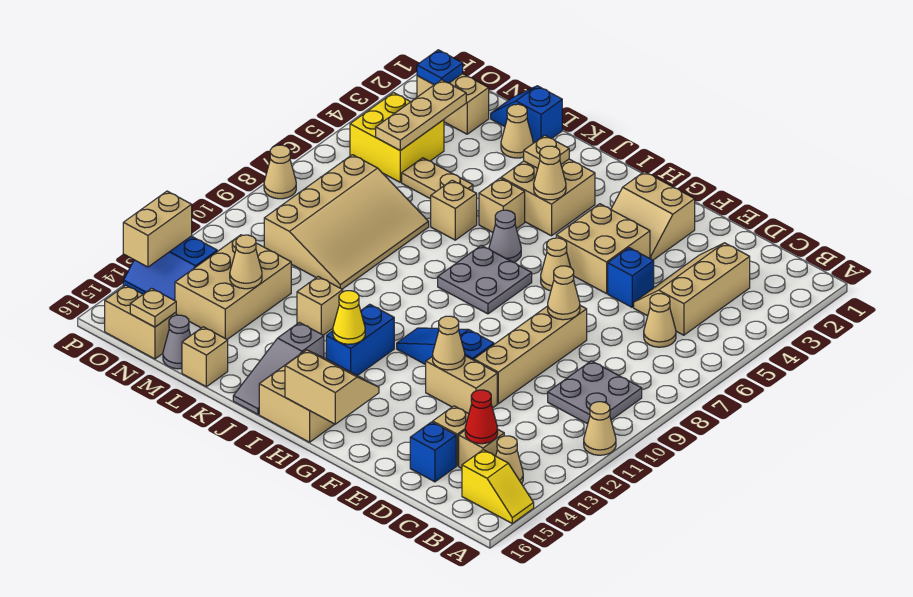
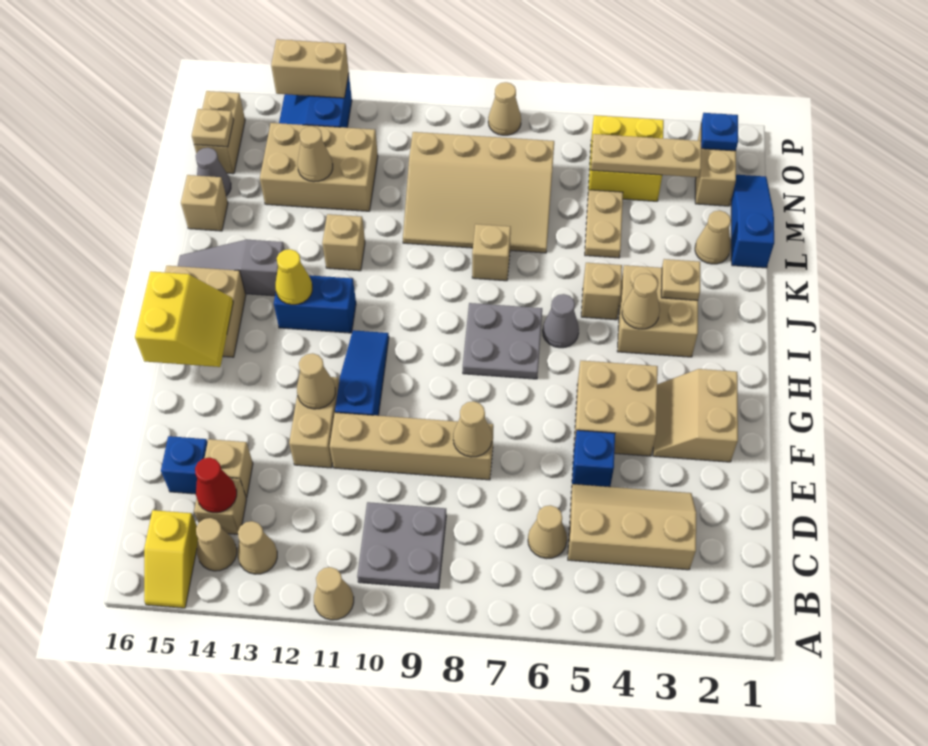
tan cone G6 level 1 -> tan cone B13 level 1
tan slope G15:H16 level 2 top 16 -> yellow slope G15:H16 level 2 top 16
tan brick K6 level 1 -> tan brick K8 level 1
blue slope L1:M1 level 1 top L -> blue slope L1:N1 level 1 top L

